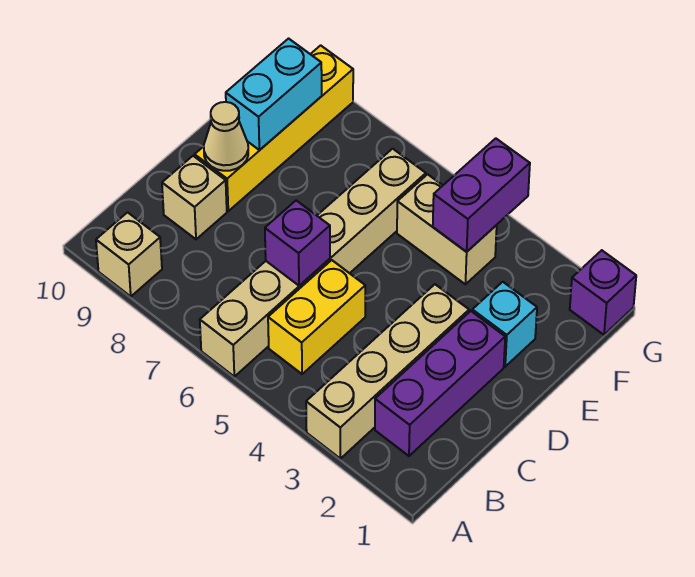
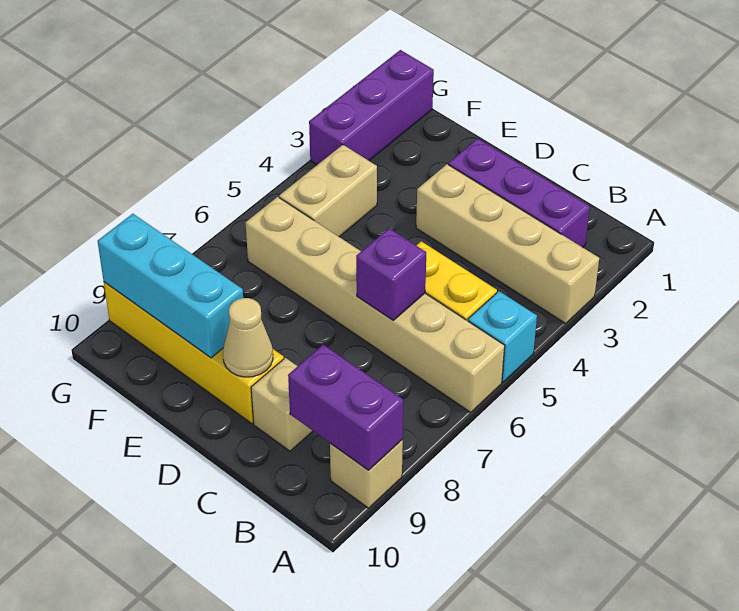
cyan brick E2 level 1 -> cyan brick A5 level 1
cyan brick E9:F9 level 2 -> cyan brick E9:G9 level 2
purple brick F4:G4 level 2 -> purple brick A9:B9 level 2
purple brick G1 level 1 -> purple brick G1:G3 level 1

